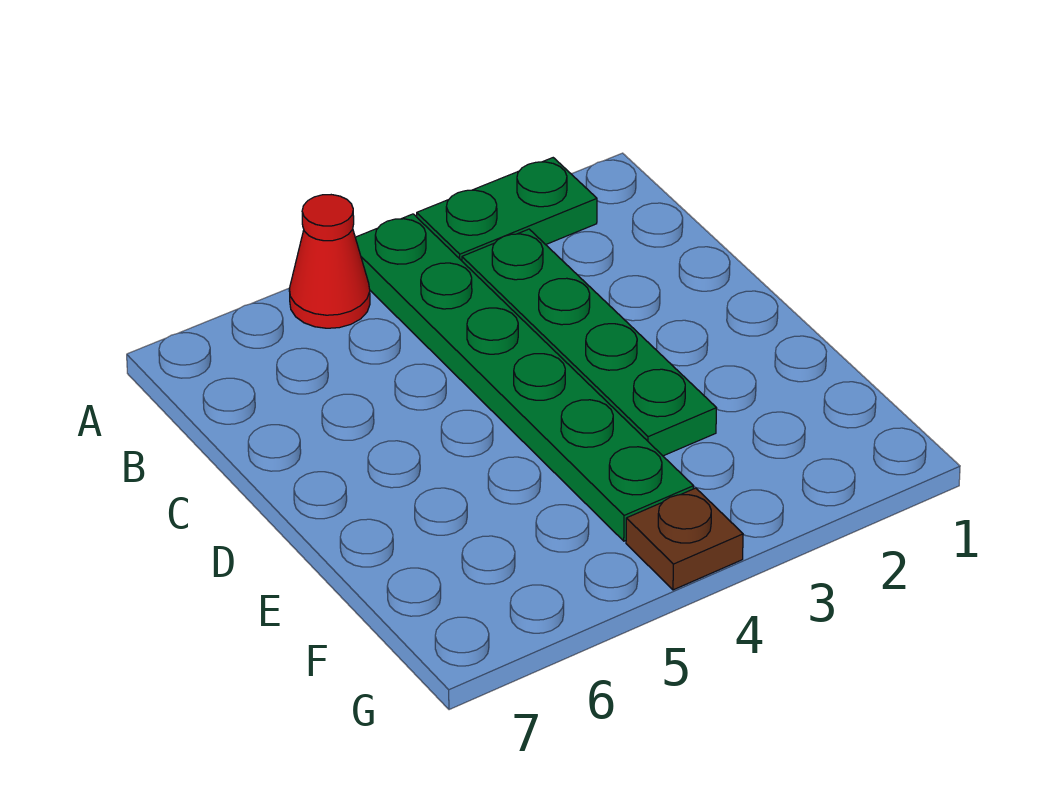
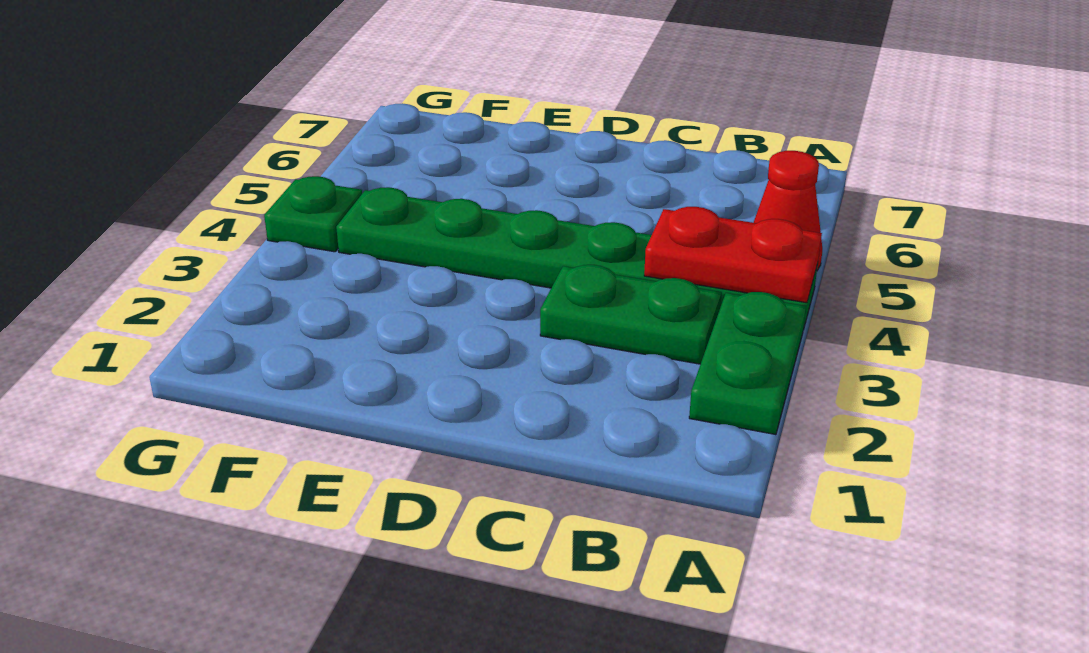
none -> red plate A4:B4 level 2
green plate B3:E3 level 1 -> green plate B3:C3 level 1
brown plate G4 level 1 -> green plate G4 level 1

